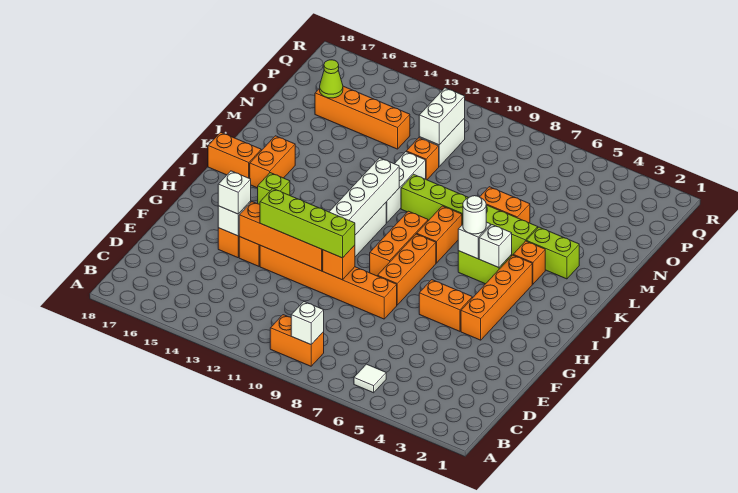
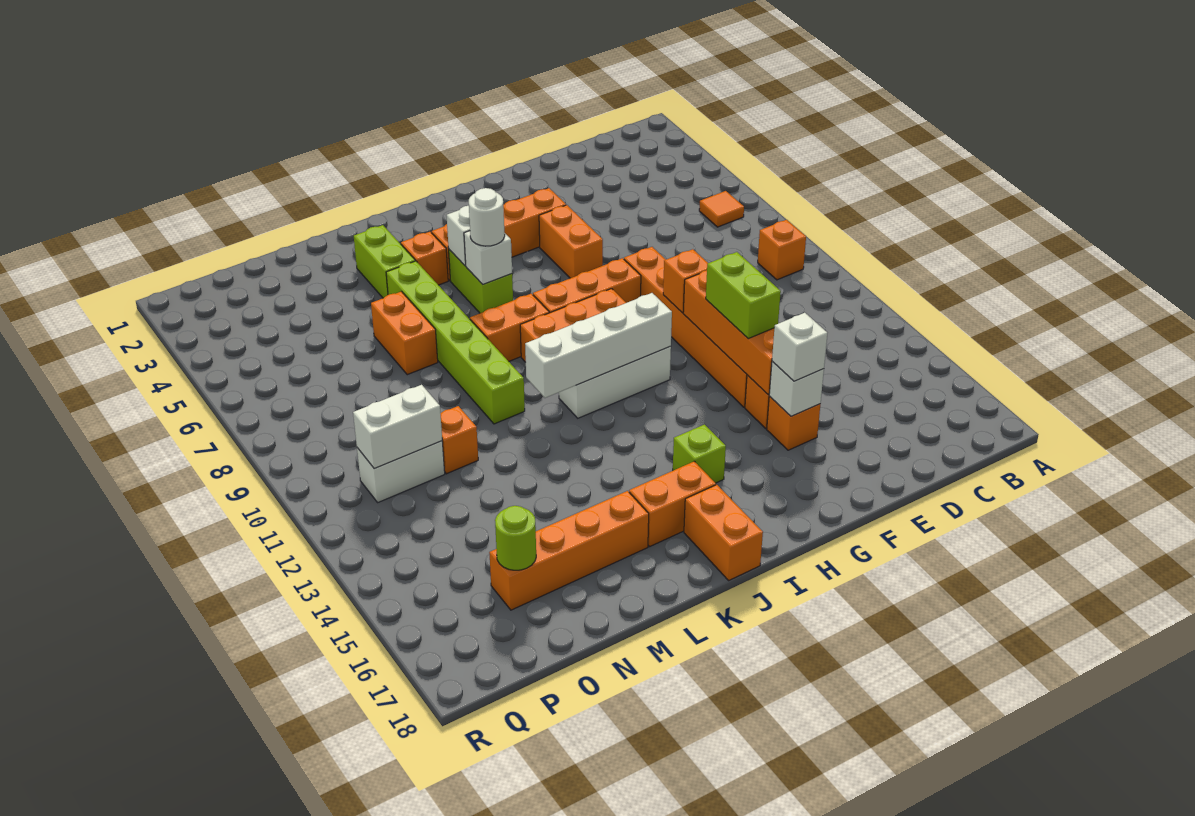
white tile B6 level 1 -> orange tile B6 level 1
orange brick B9:B10 level 1 -> orange brick B9 level 1
white brick B9 level 2 -> none
lime brick F10:F13 level 3 -> lime brick F12:F13 level 3
white brick K11:M11 level 1 -> none
orange brick O13:O16 level 1 -> orange brick L16:O16 level 1
lime cone O16 level 2 -> lime round brick O16 level 2

